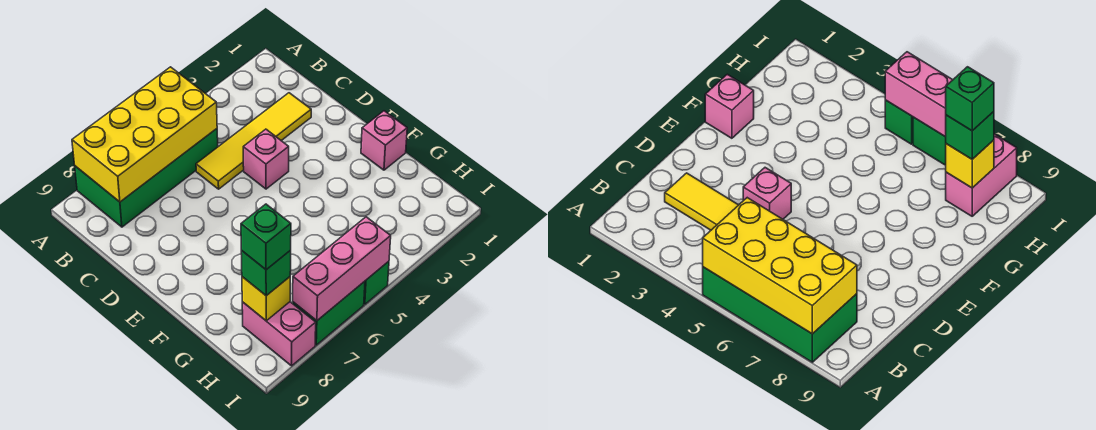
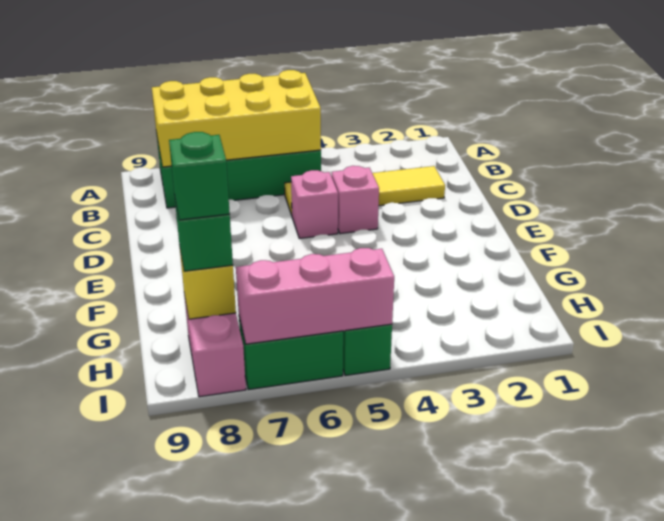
pink brick F1 level 1 -> pink brick D5 level 1

